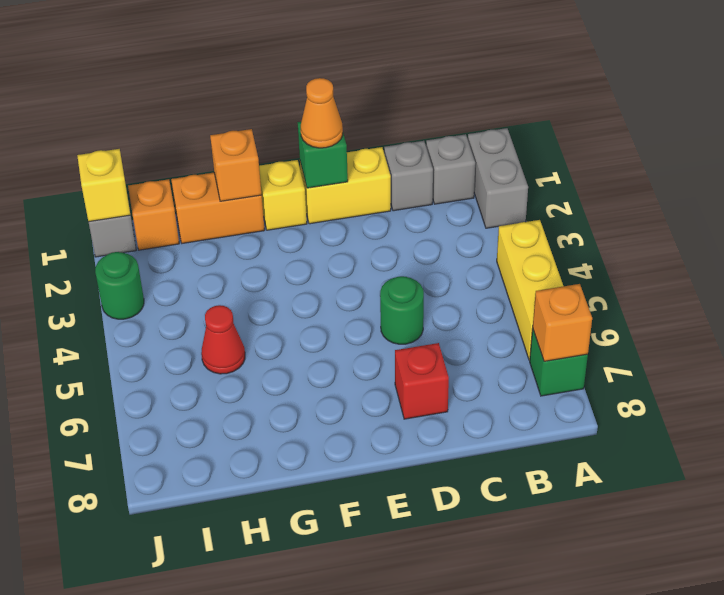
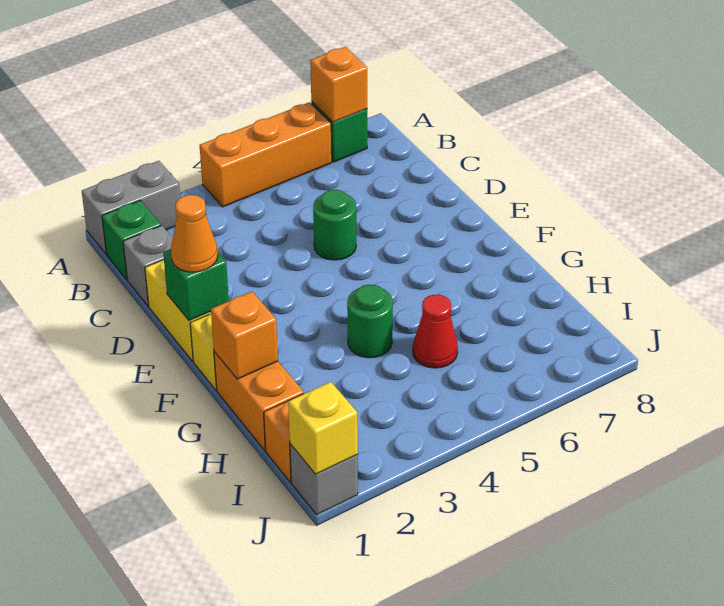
yellow brick A4:A6 level 1 -> orange brick A4:A6 level 1
grey brick B1 level 1 -> green brick B1 level 1
red brick D7 level 1 -> none
green round brick J3 level 1 -> green round brick G4 level 1

